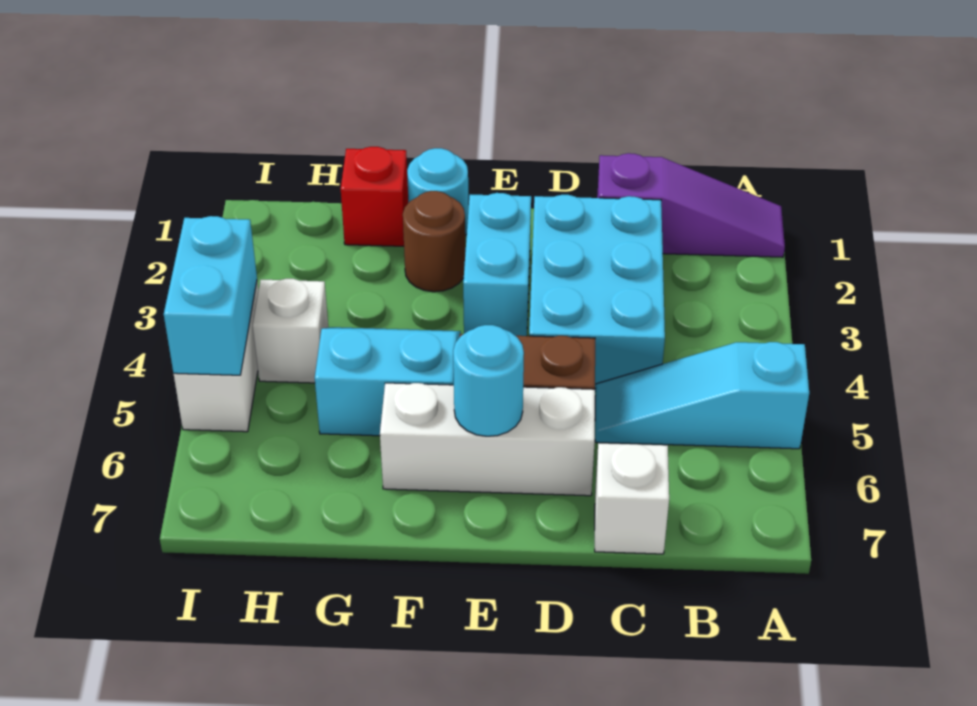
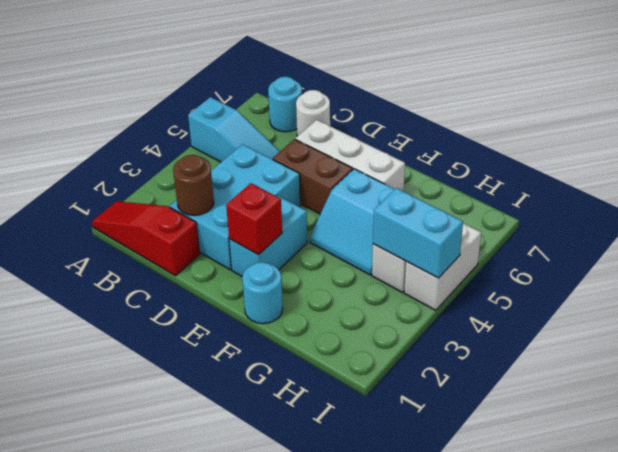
purple slope A1:C1 level 1 top C -> red slope A1:C1 level 1 top C
white brick C7 level 1 -> white round brick C7 level 1
cyan round brick E6 level 2 -> cyan round brick B7 level 1
brown round brick F2 level 1 -> brown round brick C2 level 2
red brick G1 level 1 -> red brick E2 level 2
cyan brick I4:I5 level 2 -> cyan brick H4:I4 level 2

